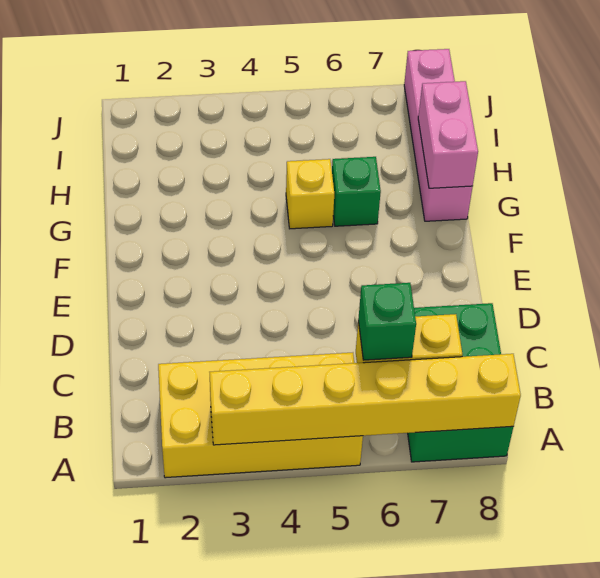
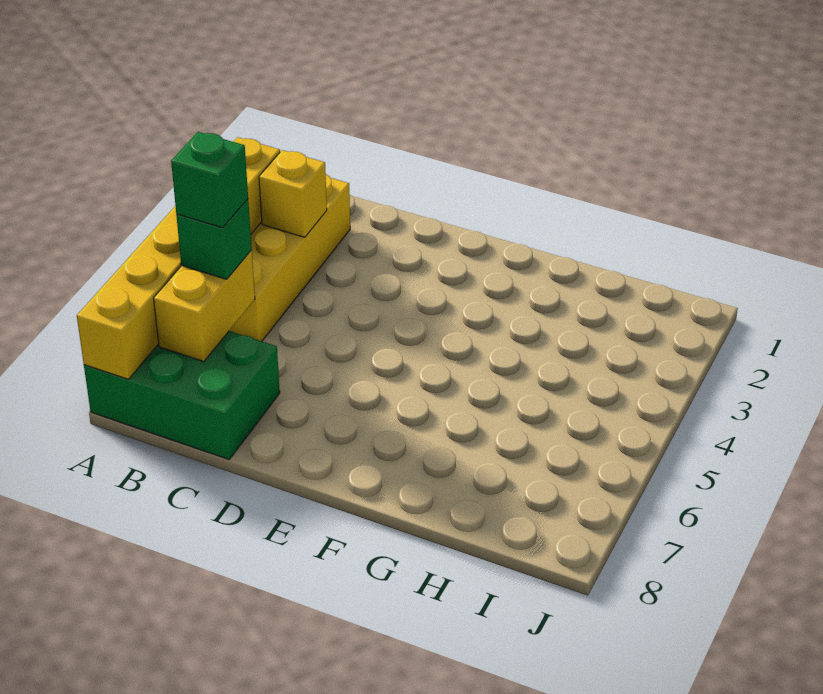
yellow brick G5 level 1 -> yellow brick B3 level 2
green brick G6 level 1 -> green brick B6 level 4
pink brick G8:J8 level 1 -> none
pink brick G8:H8 level 2 -> none

